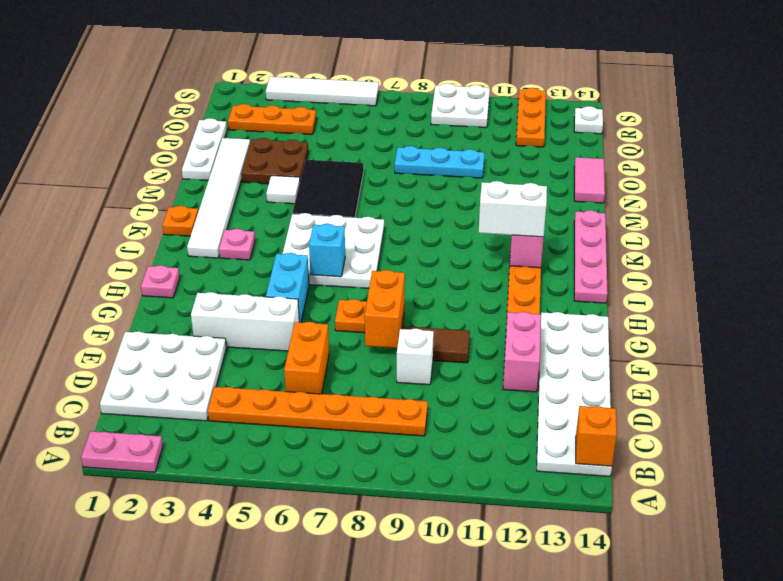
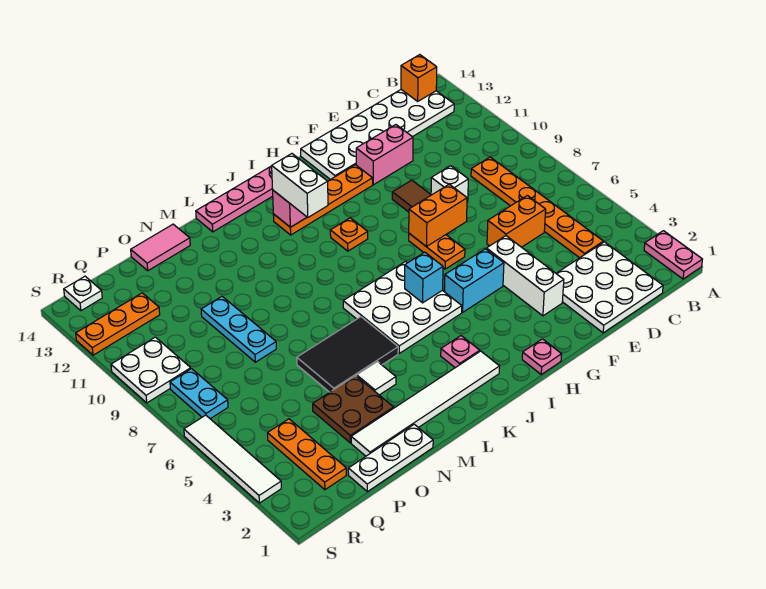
orange plate K1 level 1 -> orange plate I10 level 1
none -> cyan plate R7:R8 level 1

